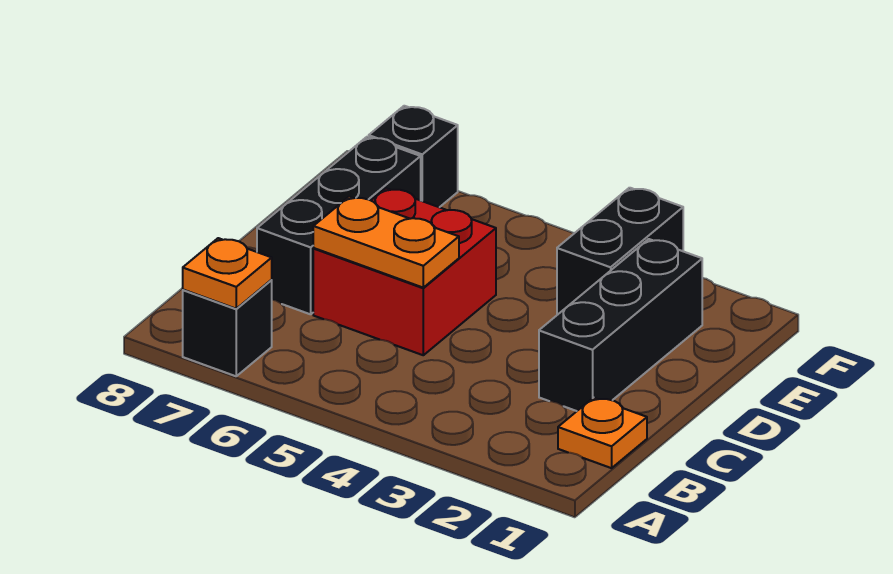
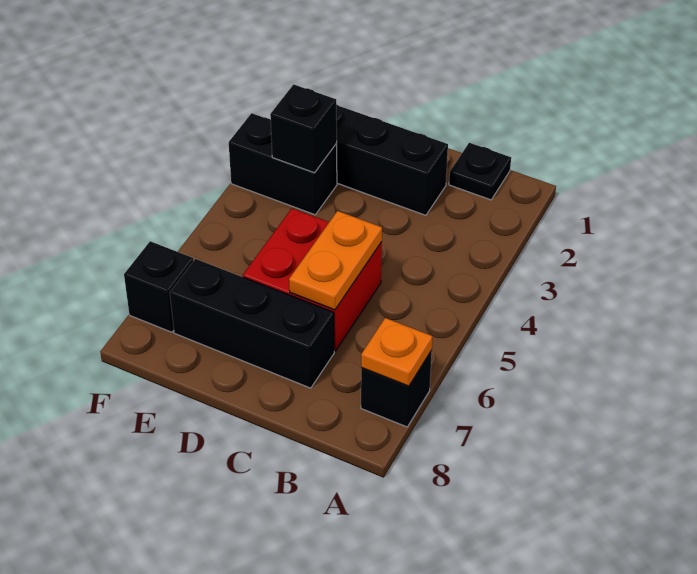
orange plate B1 level 1 -> black plate B1 level 1
none -> black brick E3 level 2

